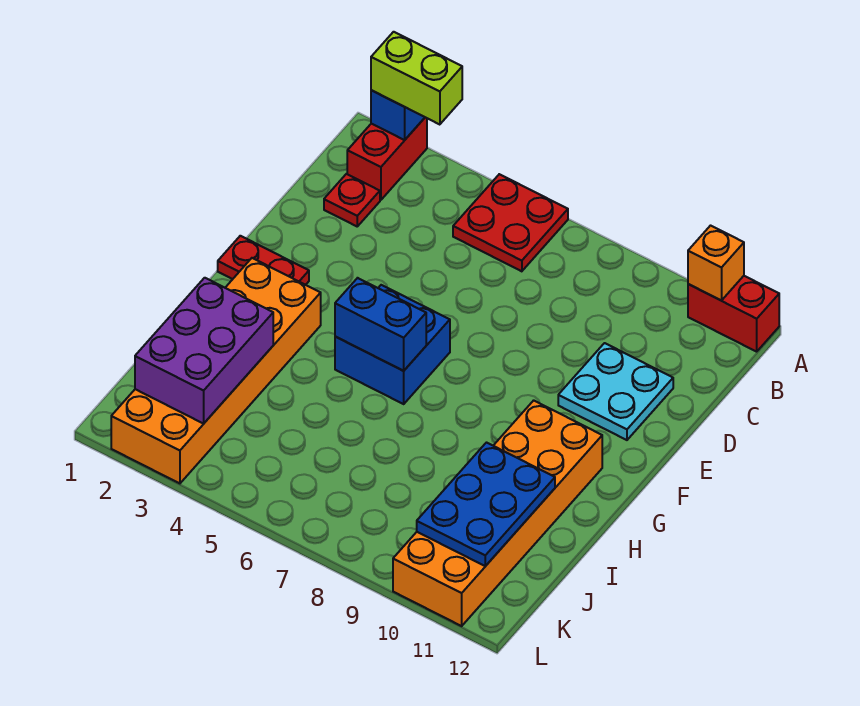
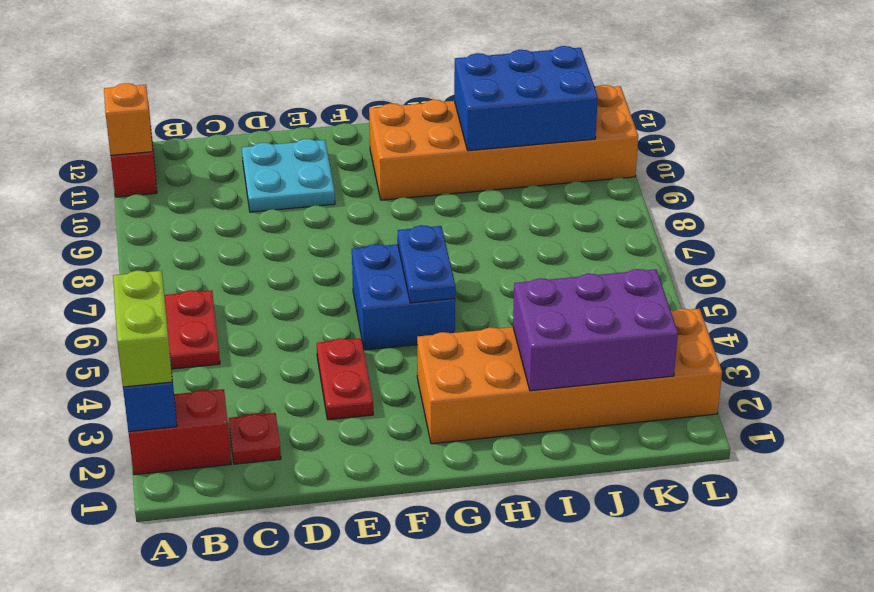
red plate F1:F2 level 1 -> red plate E3:E4 level 1
blue brick G5:G6 level 2 -> blue plate G5:G6 level 2
blue plate I10:K11 level 2 -> blue brick I10:K11 level 2

